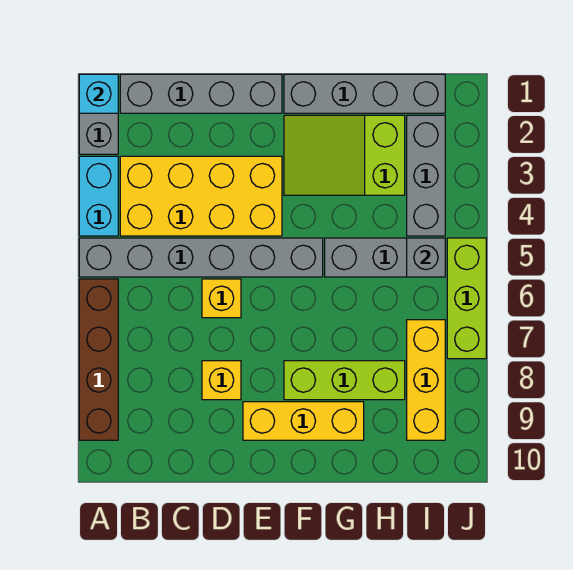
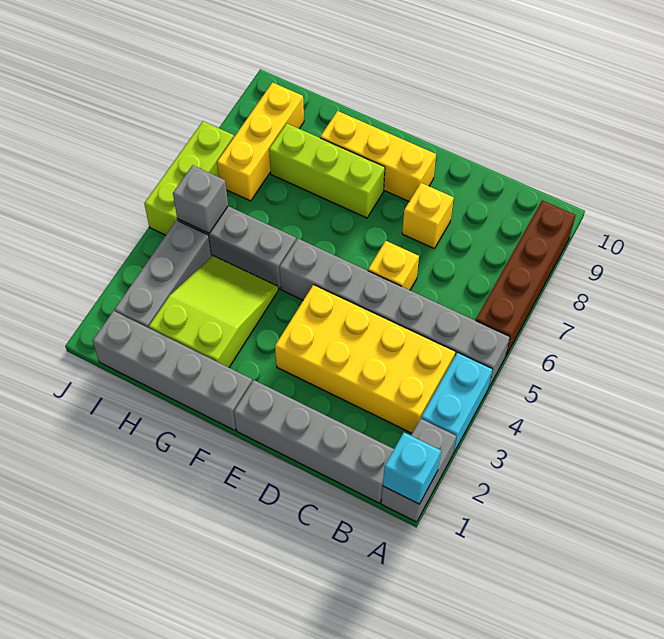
lime slope F2:H3 level 1 top H -> lime slope G2:H4 level 1 top 2

